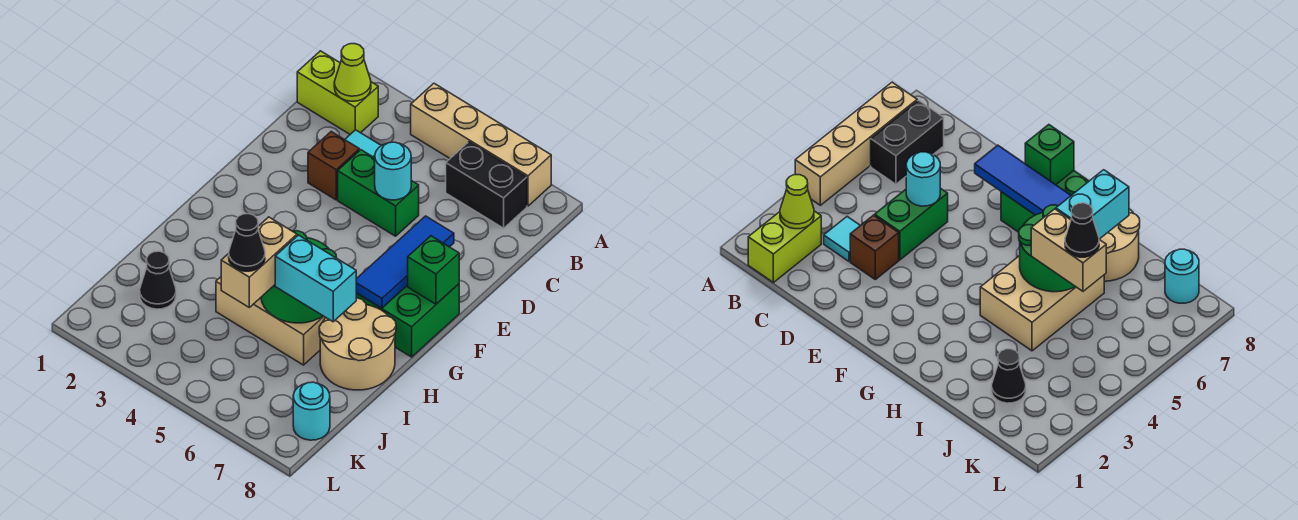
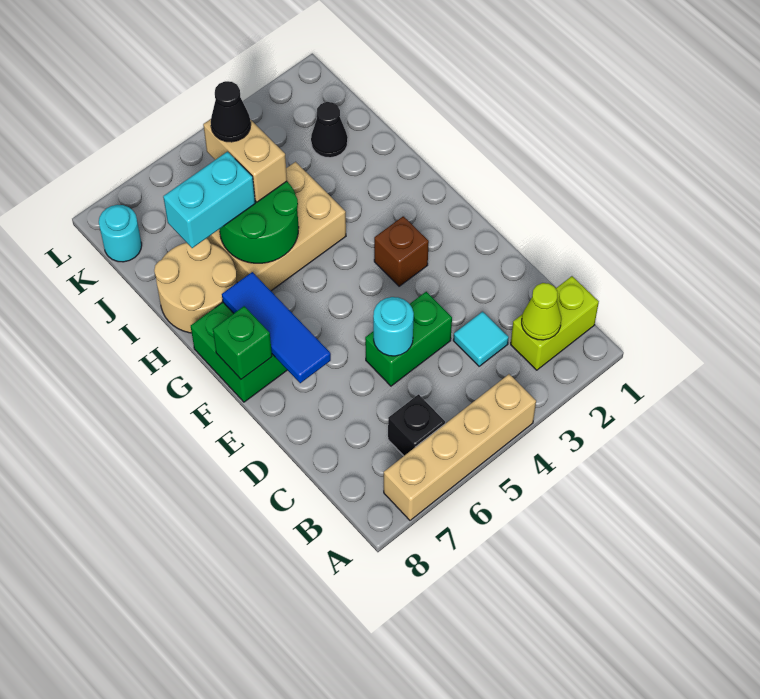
black brick B6:B7 level 1 -> black brick B6 level 1
brown brick D3 level 1 -> brown brick F3 level 1

